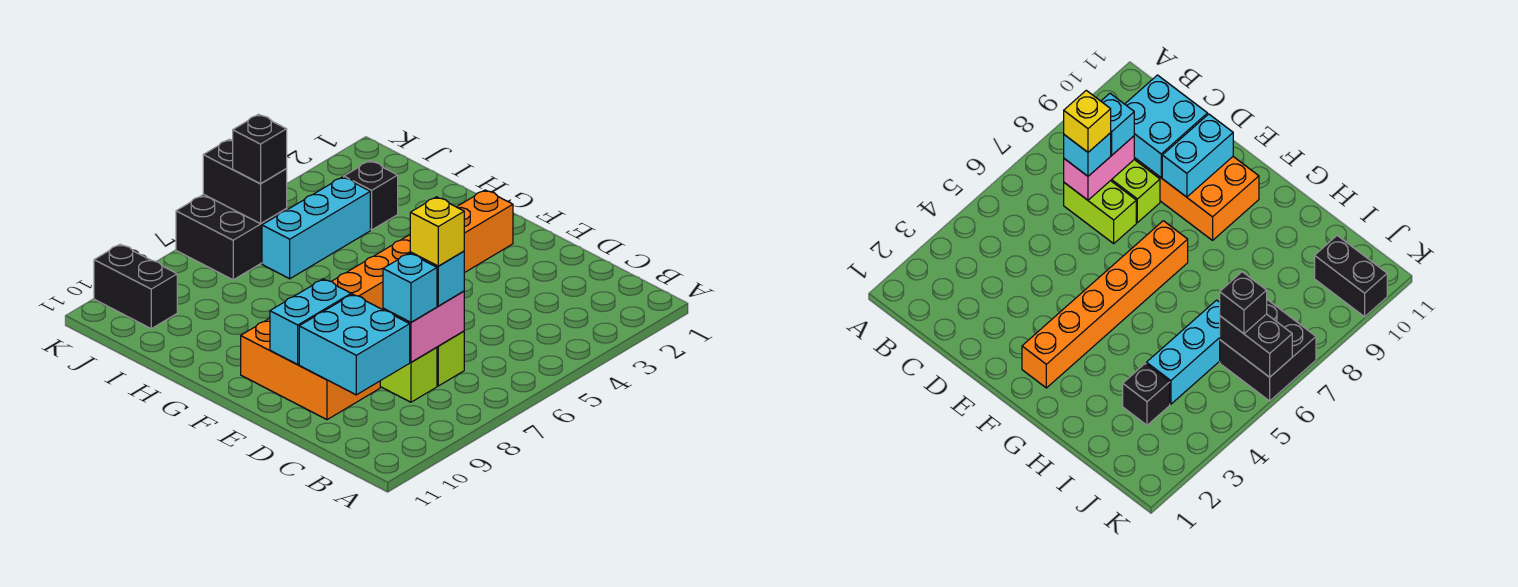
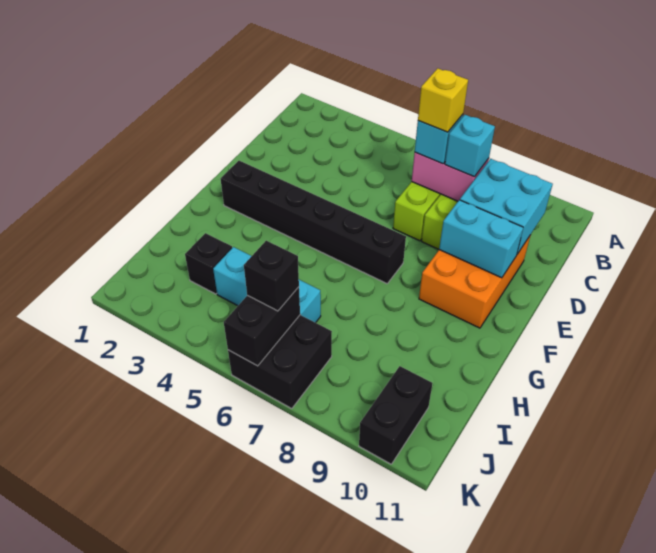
orange brick F2:F7 level 1 -> black brick F2:F7 level 1

